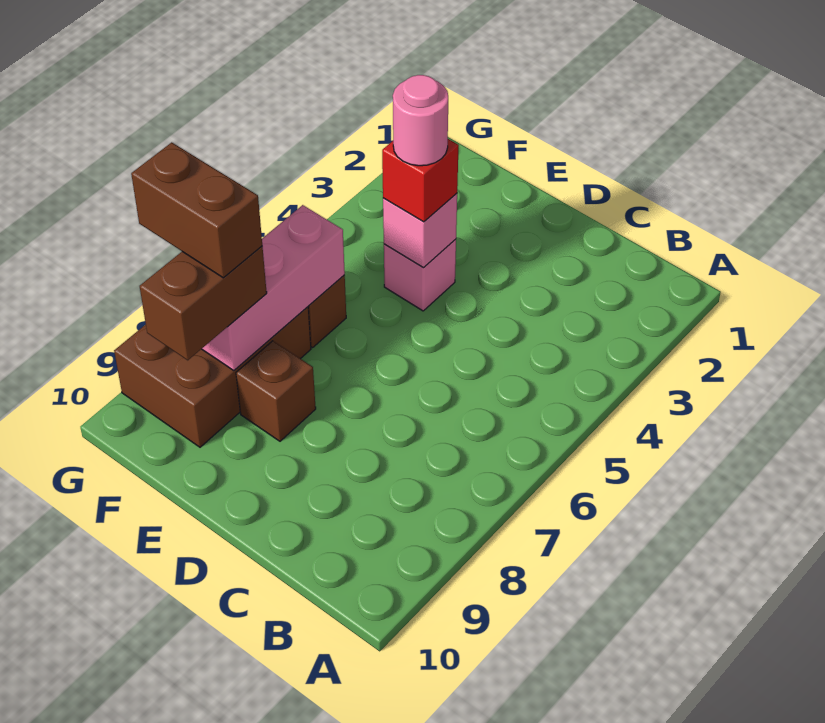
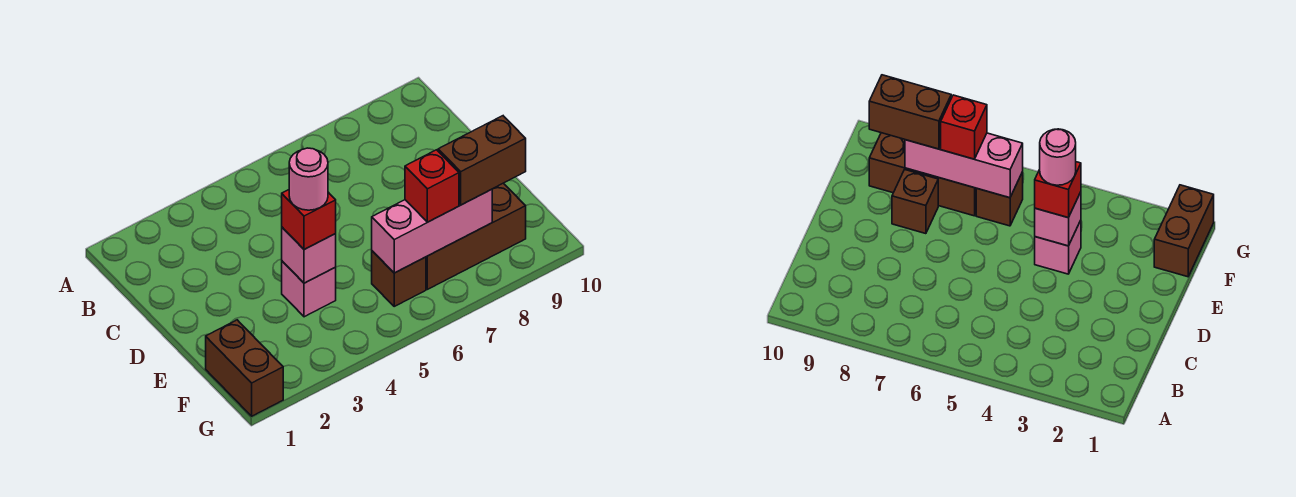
brown brick F7:G9 level 1 -> brown brick F7:F9 level 1
none -> red brick F7 level 3
brown brick F8:G8 level 4 -> brown brick F1:G1 level 1

